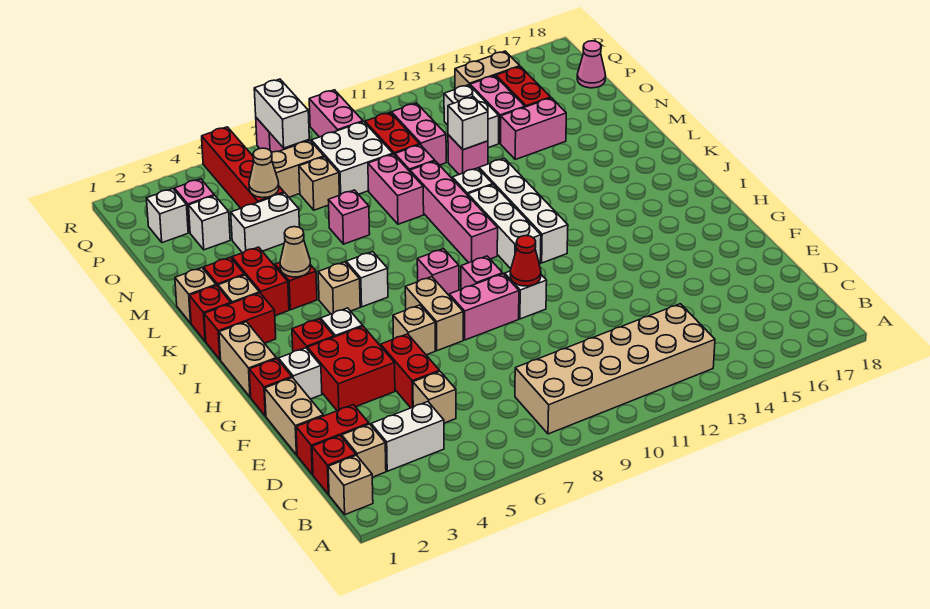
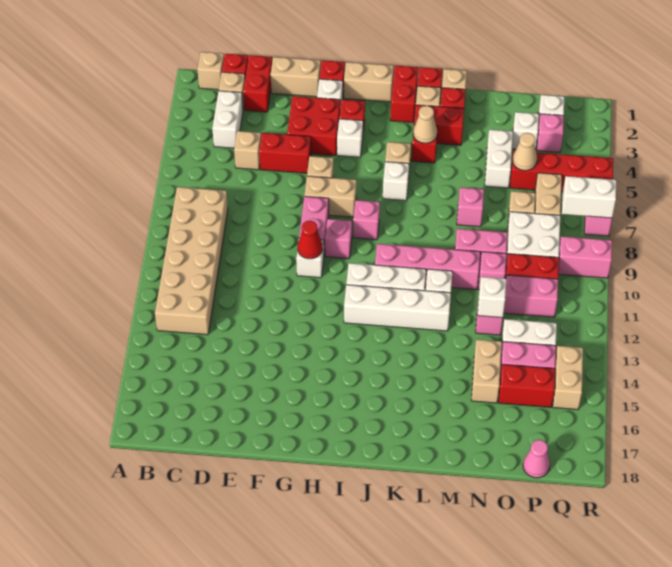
pink brick N14:N15 level 1 -> tan brick N14:N15 level 1

